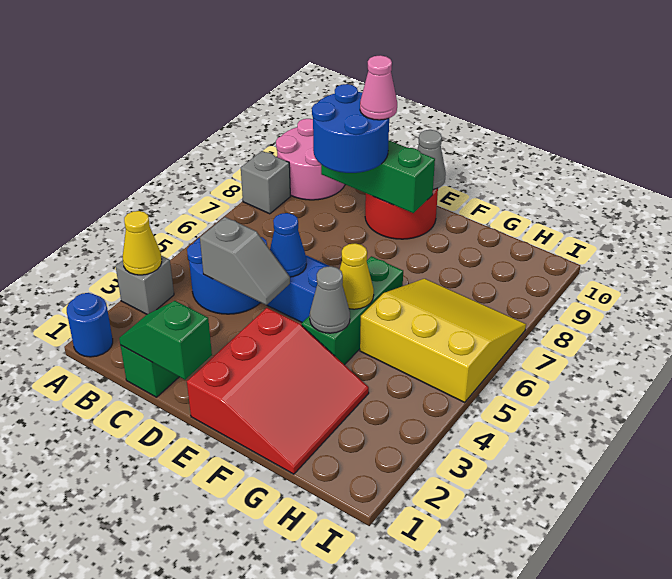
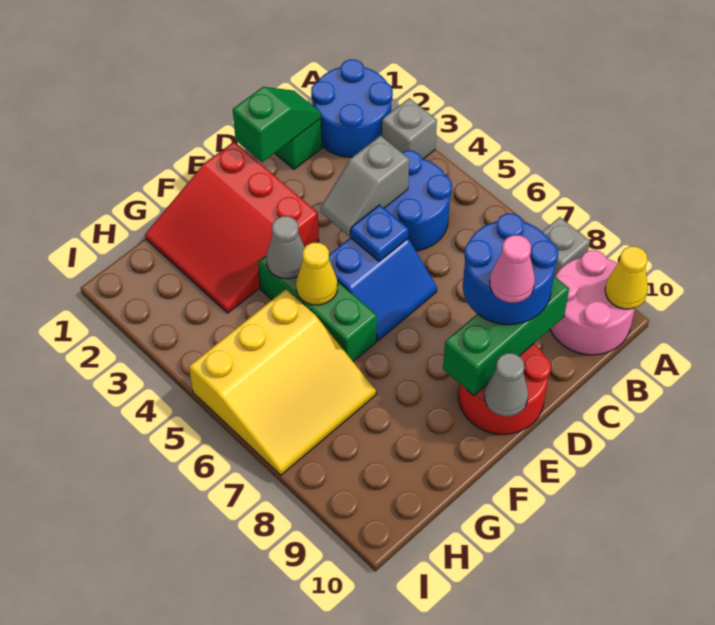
blue round brick A1 level 1 -> blue round brick A1:B2 level 1
yellow cone A3 level 2 -> yellow cone A10 level 2
blue cone D5 level 2 -> blue plate D5 level 2

